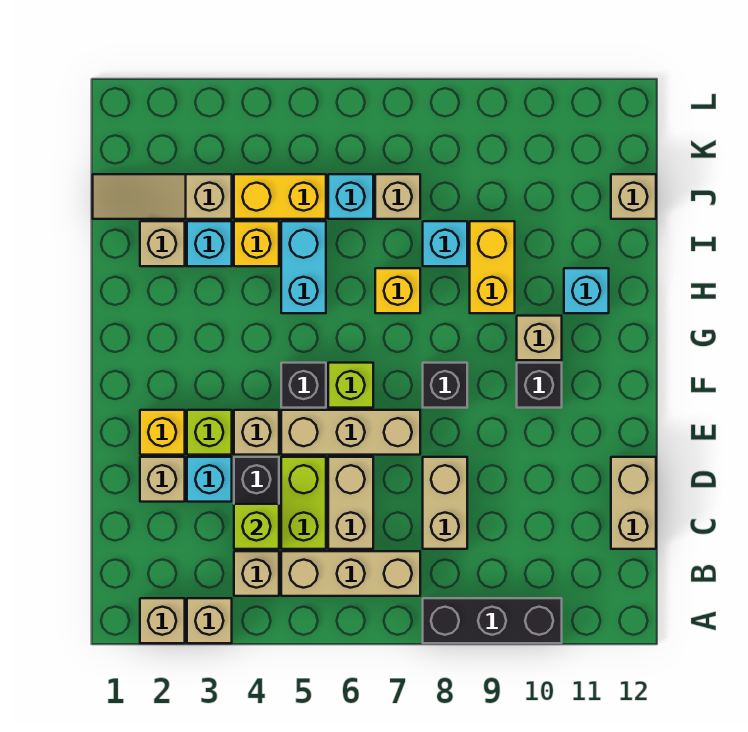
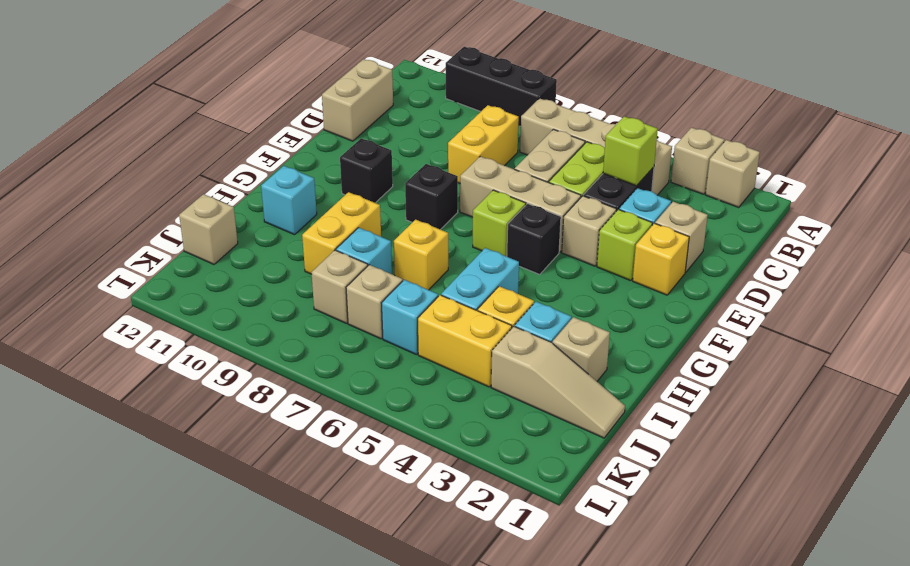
tan brick C8:D8 level 1 -> yellow brick C8:D8 level 1
tan brick G10 level 1 -> tan brick J8 level 1

